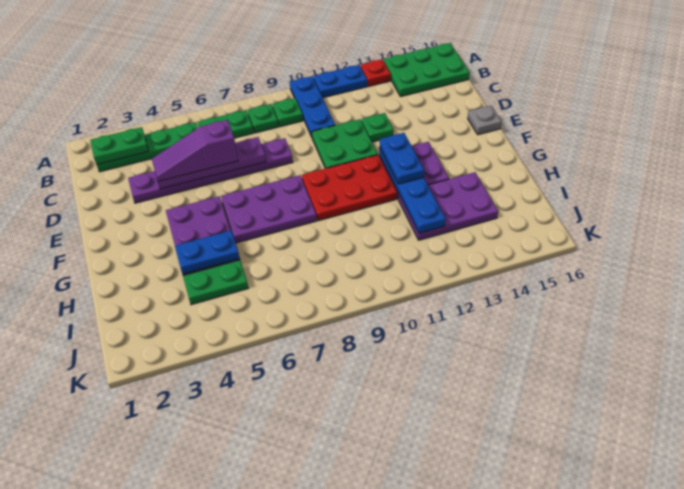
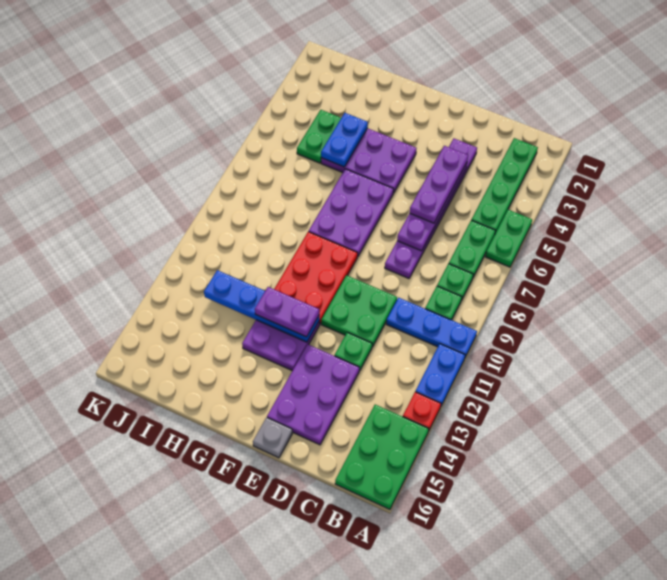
green plate B2:B3 level 2 -> green plate A5:A6 level 1
purple slope D4:D6 level 3 top 6 -> purple plate D4:D6 level 3
blue plate F12:G12 level 3 -> purple plate F12:G12 level 3
purple plate H12:I14 level 1 -> purple plate D13:E15 level 1

